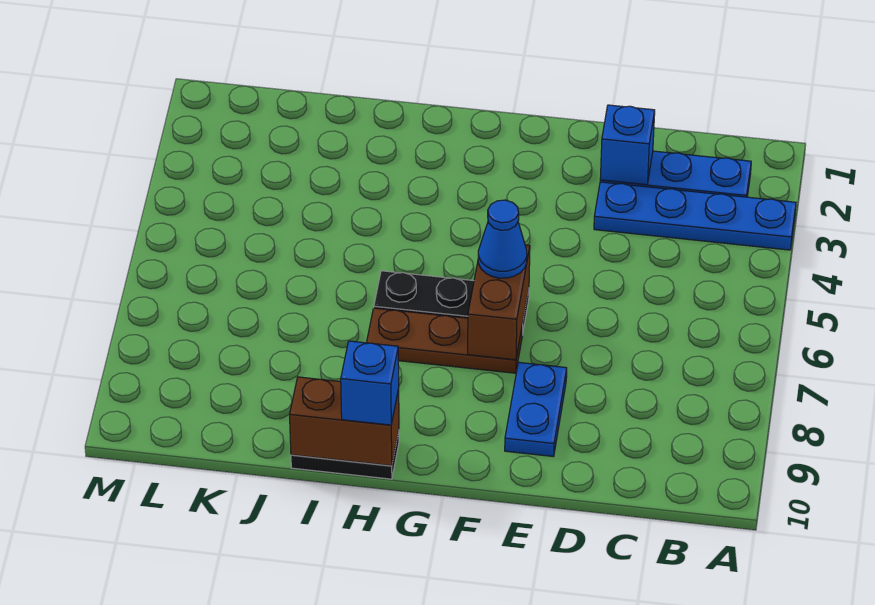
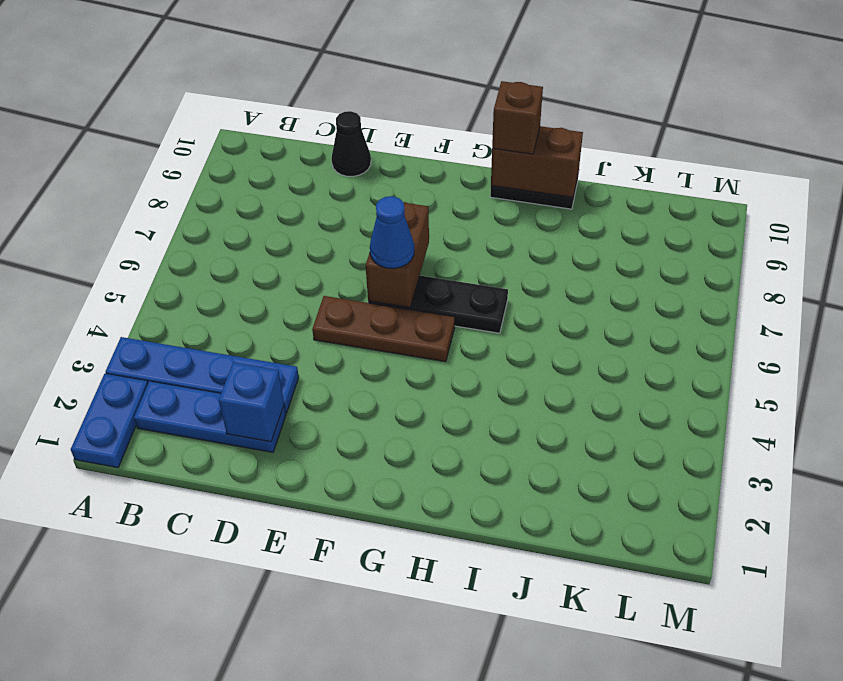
none -> black cone D10 level 1
blue plate E8:E9 level 1 -> blue plate A1:A2 level 1
brown plate F7:H7 level 1 -> brown plate E5:G5 level 1
blue brick H10 level 3 -> brown brick H10 level 3

